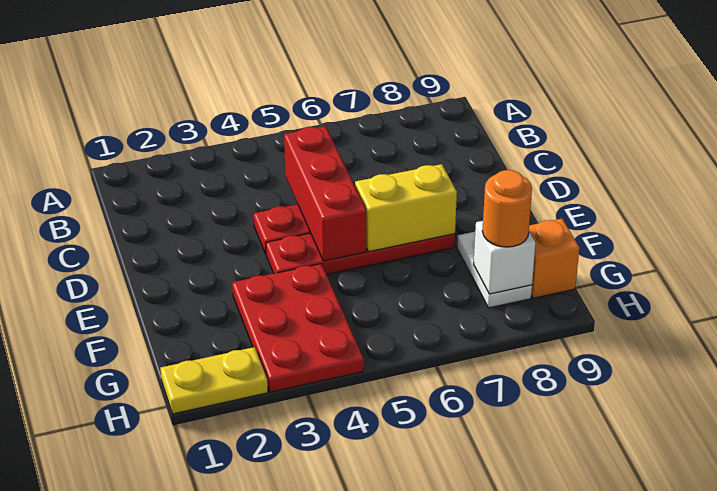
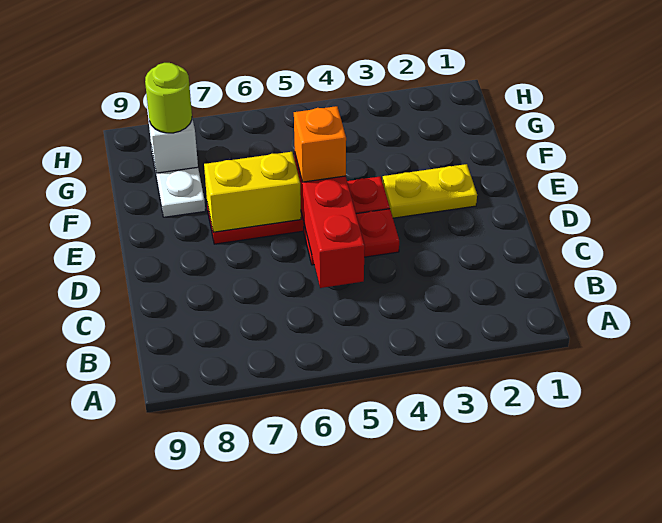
red plate F3:H4 level 1 -> none
orange round brick G8 level 3 -> lime round brick G8 level 3
orange brick G9 level 1 -> orange brick E5 level 3
yellow plate H1:H2 level 1 -> yellow plate E2:E3 level 1

